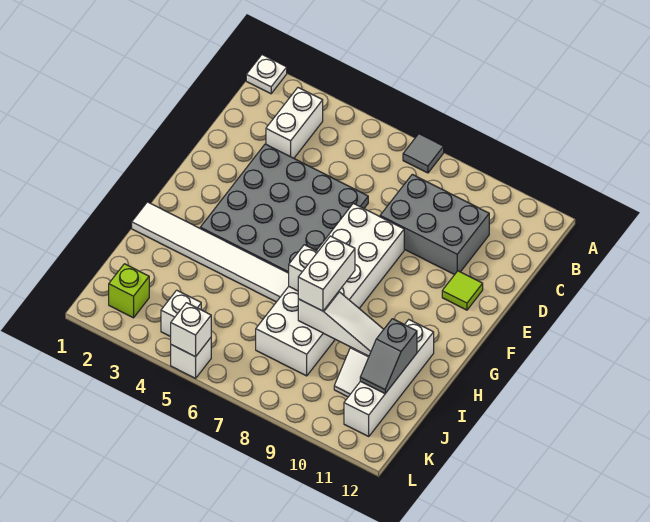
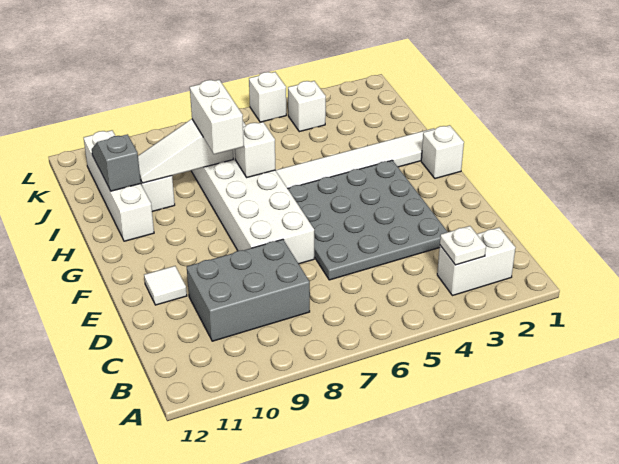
white plate A1 level 1 -> white plate B3 level 2
grey tile A7 level 1 -> none
white brick B3:C3 level 1 -> white brick B2:B3 level 1
lime tile E11 level 1 -> white tile E11 level 1
lime brick K2 level 1 -> none
white brick L5 level 2 -> white brick G1 level 1

